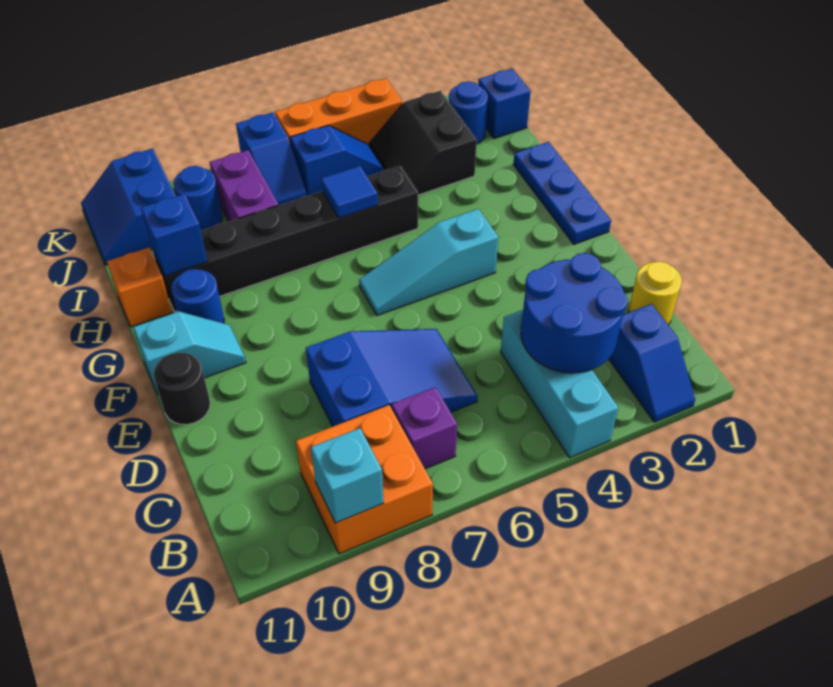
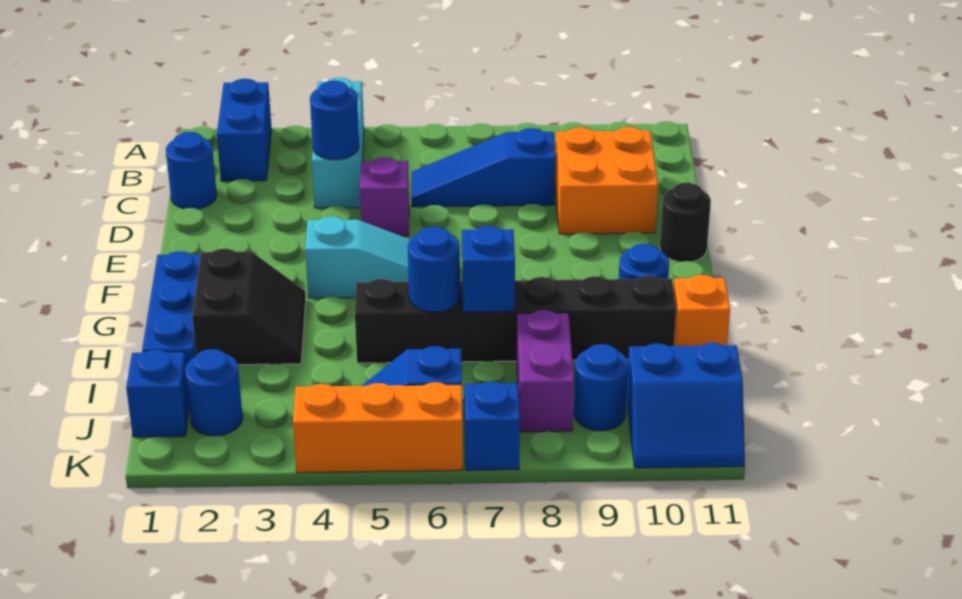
blue slope A2:B2 level 1 top B -> blue brick A2:B2 level 1
orange brick A8:B9 level 1 -> orange brick C9:D10 level 1
cyan brick A9 level 2 -> none
blue round brick B3:C4 level 2 -> blue round brick C4 level 2
purple brick B7 level 1 -> purple brick D5 level 1
yellow round brick C1 level 1 -> blue round brick C1 level 1
blue slope C6:D8 level 1 top 8 -> blue slope C6:C8 level 1 top 8
cyan slope F10:F11 level 1 top 11 -> none
blue tile H6 level 2 -> blue round brick H6 level 2
blue brick H10 level 2 -> blue brick H7 level 2
black slope I3:J4 level 1 top 3 -> black slope G2:H3 level 1 top 2
blue slope J10:K11 level 1 top 10 -> blue slope J10:K11 level 1 top J

